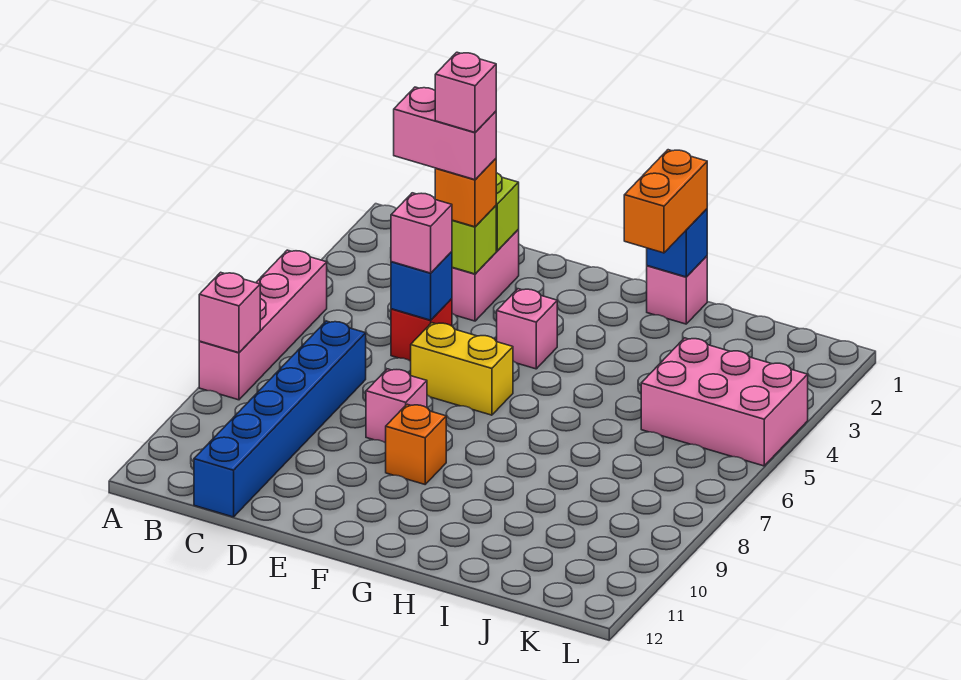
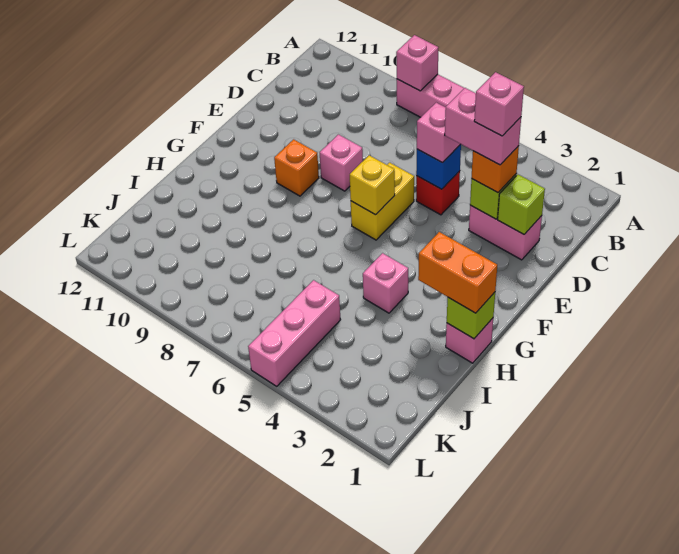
pink brick C3:D3 level 4 -> pink brick D3:D4 level 4
blue brick C7:C12 level 1 -> none
pink brick F4 level 1 -> pink brick H4 level 1
none -> yellow brick F6 level 2
blue brick H1 level 2 -> lime brick H1 level 2
pink brick J4:L5 level 1 -> pink brick J5:L5 level 1

